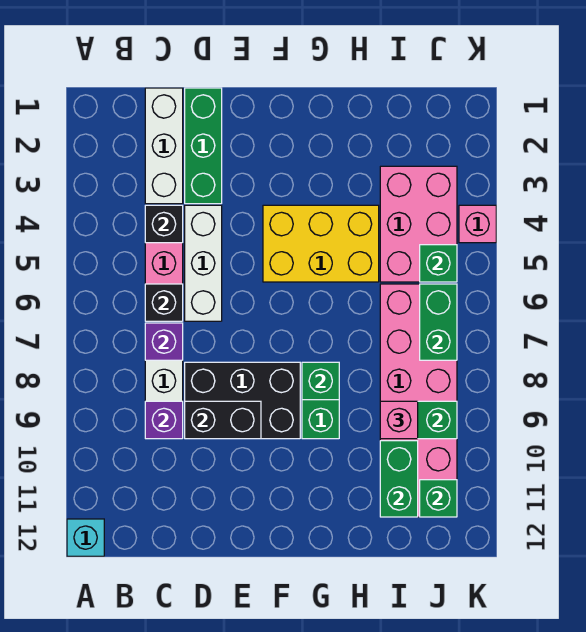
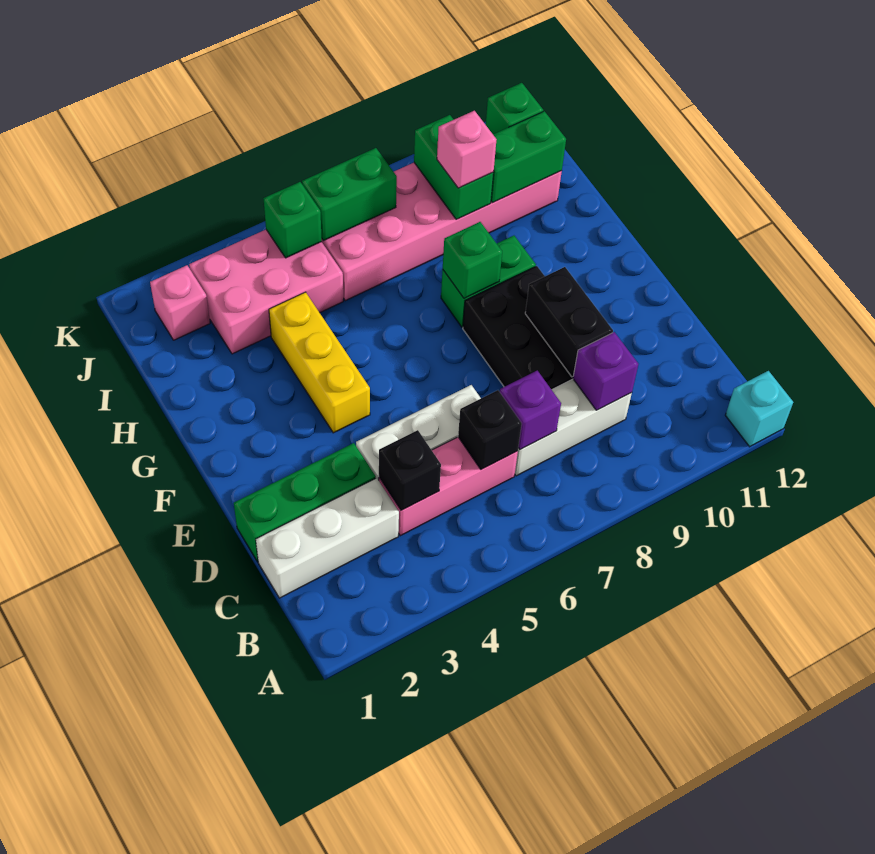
yellow brick F4:H5 level 1 -> yellow brick F4:H4 level 1
pink brick K4 level 1 -> pink brick J2 level 1

